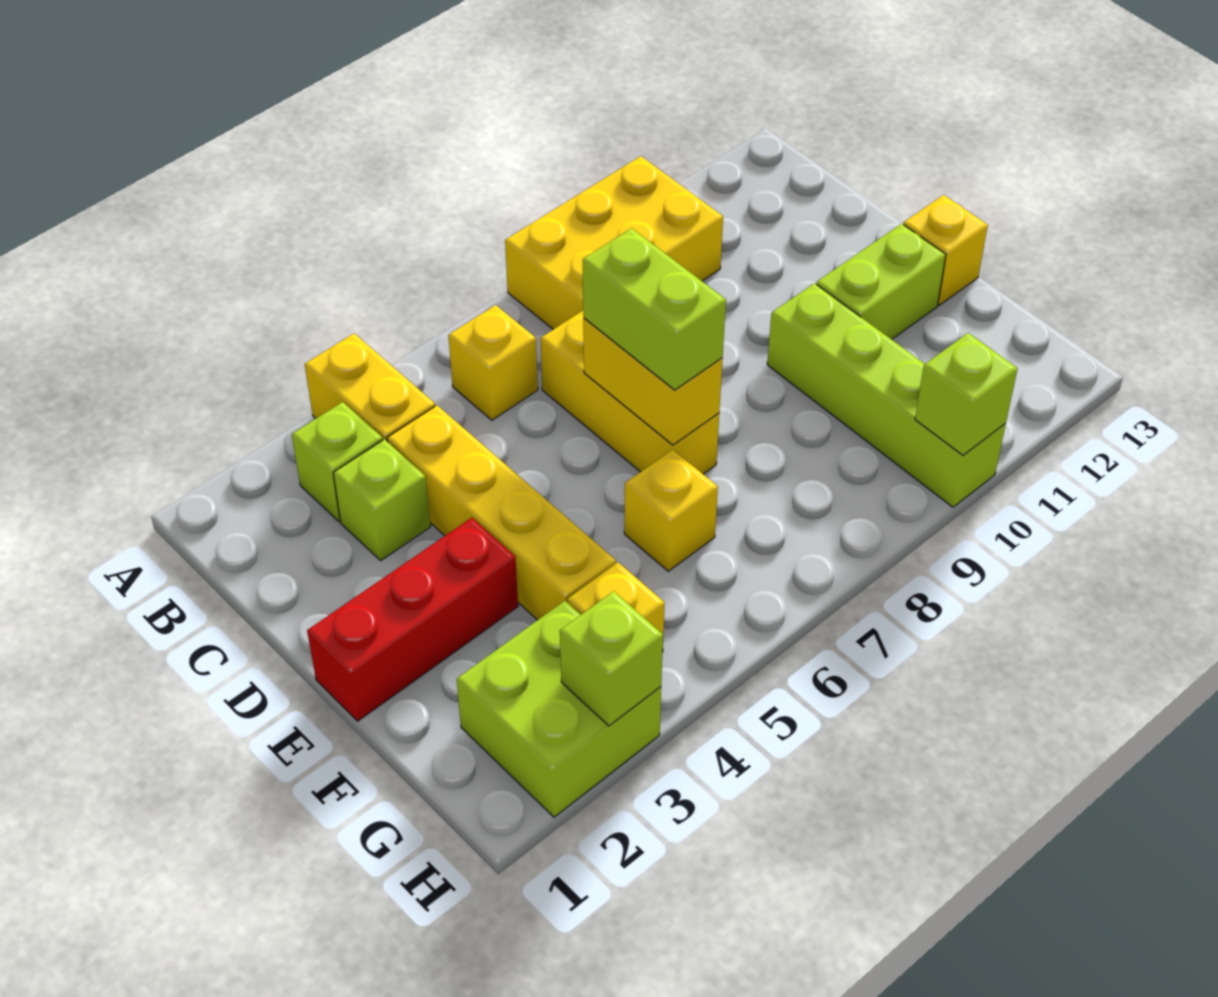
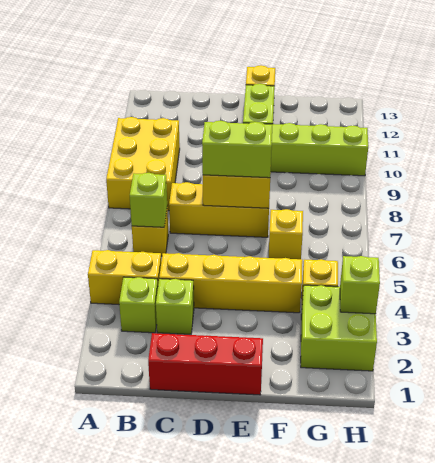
red brick E1:E3 level 1 -> red brick C1:E1 level 1
lime brick H10 level 2 -> lime brick B6 level 2

